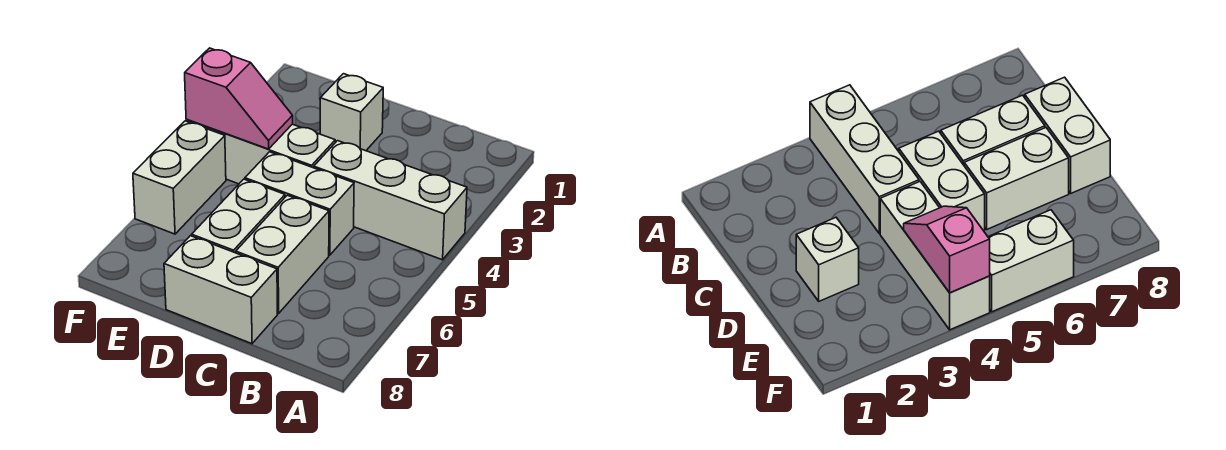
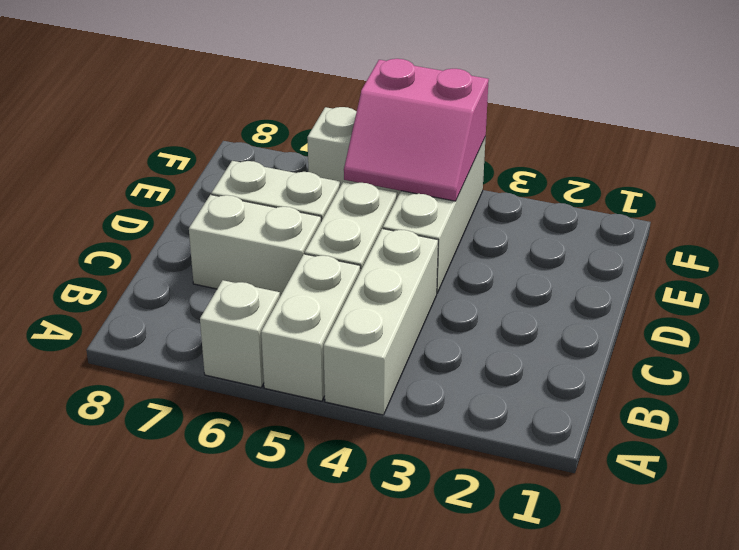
white brick C8:D8 level 1 -> white brick A5:B5 level 1
white brick D2 level 1 -> white brick A6 level 1
pink slope E4:F4 level 2 top F -> pink slope E4:F5 level 2 top F

